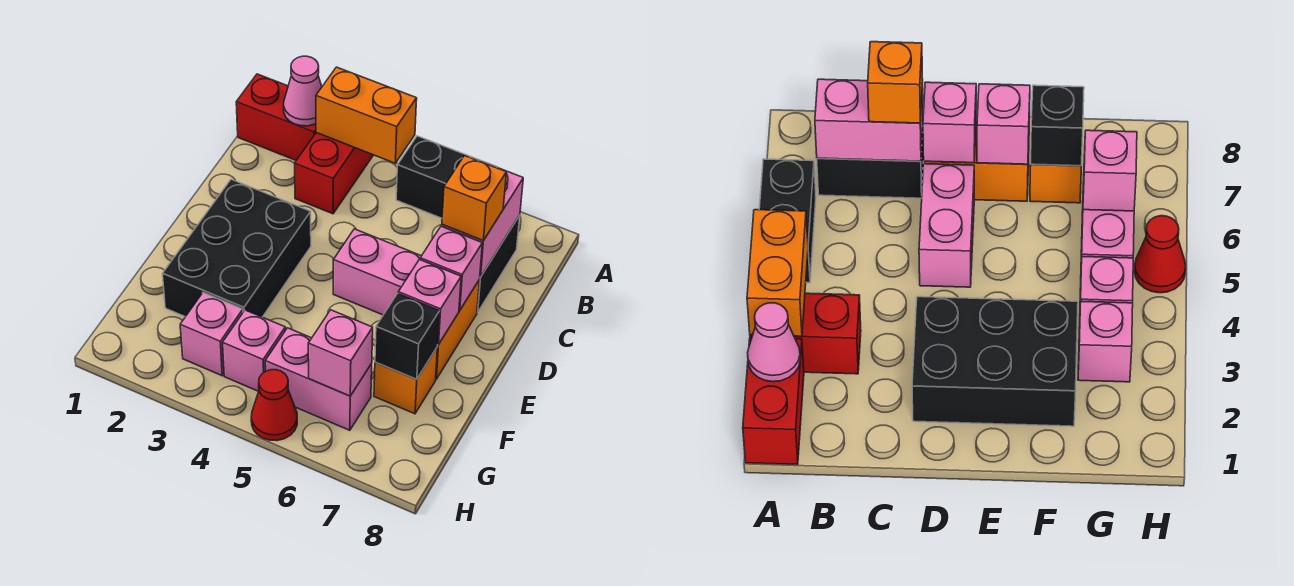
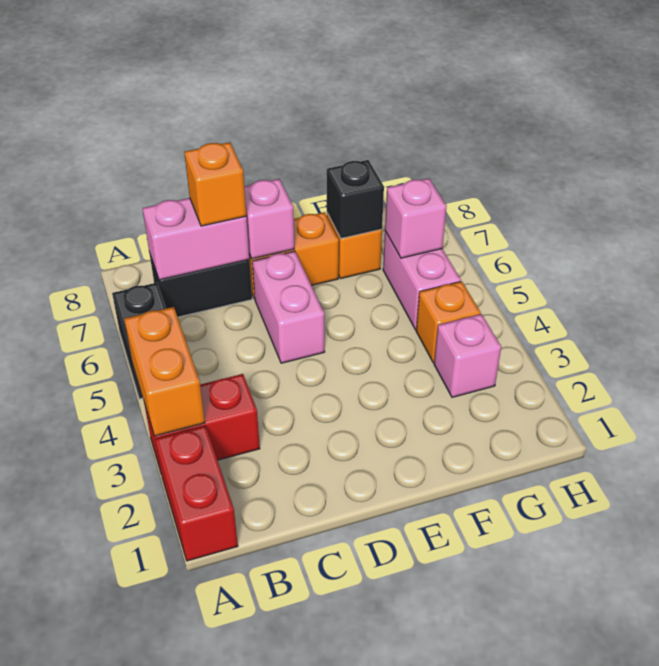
pink cone A2 level 2 -> none
black brick D2:F3 level 1 -> none
pink brick E7 level 2 -> none
pink brick G4 level 1 -> orange brick G4 level 1
red cone H5 level 1 -> none

